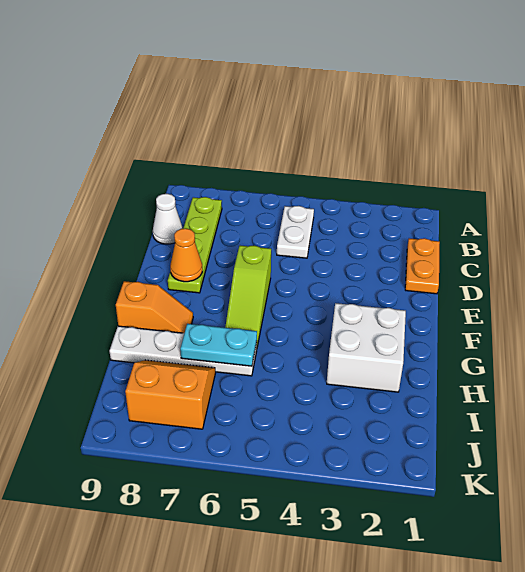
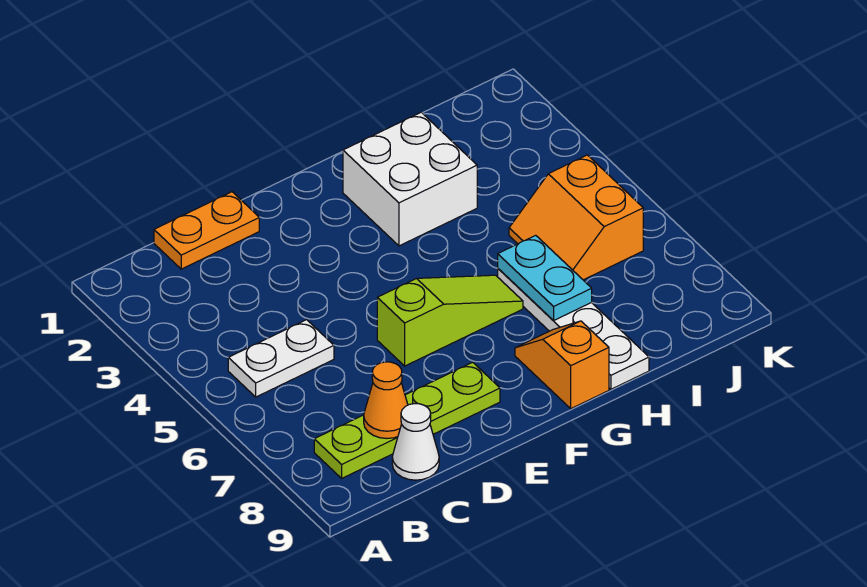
orange cone E8 level 2 -> orange cone C8 level 2
orange slope I7:J8 level 1 top J -> orange slope I5:J6 level 1 top J

